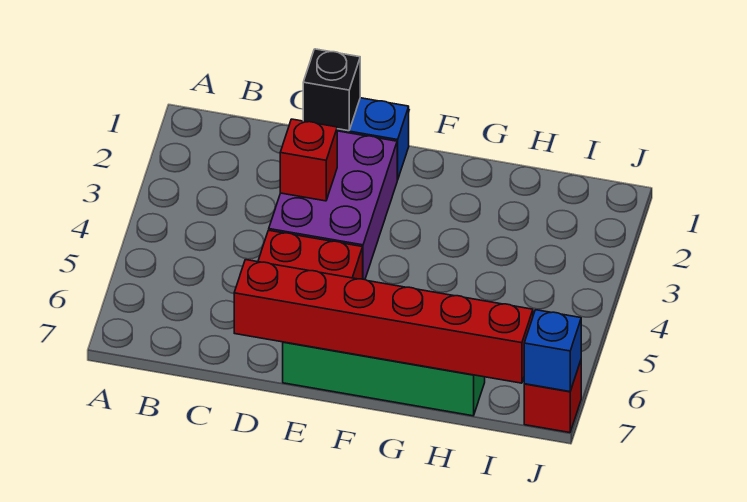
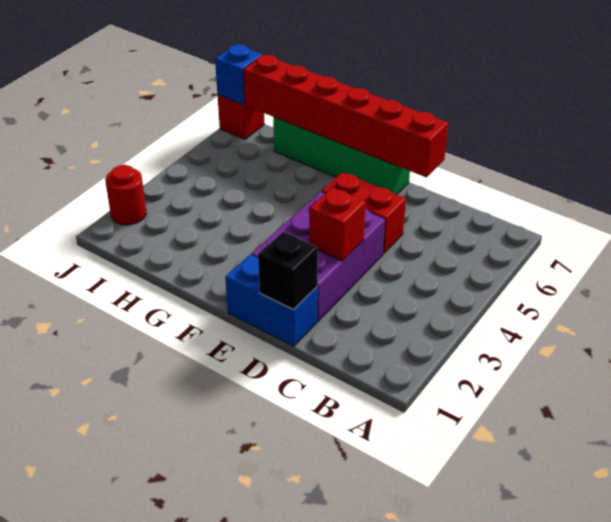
none -> red round brick J2 level 1

